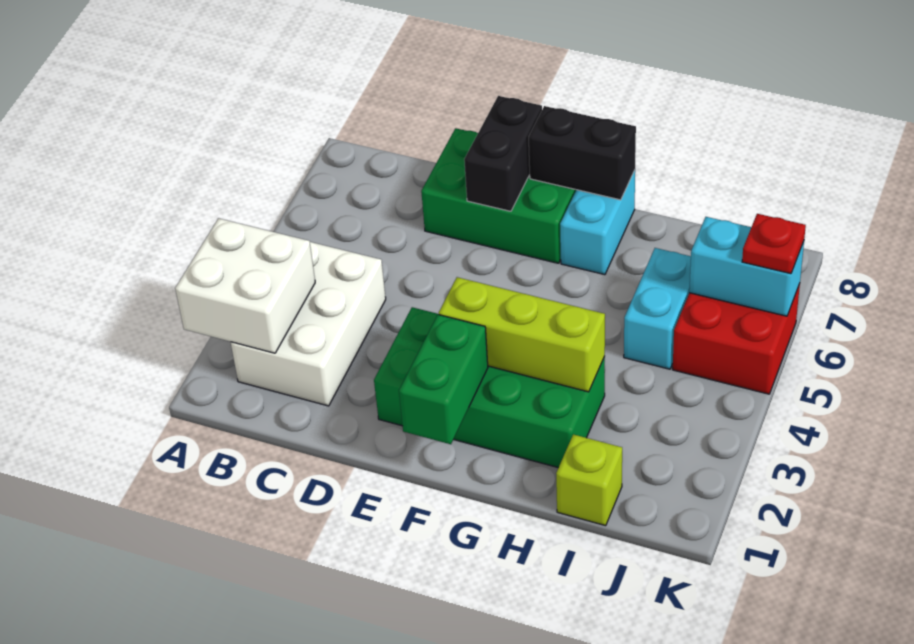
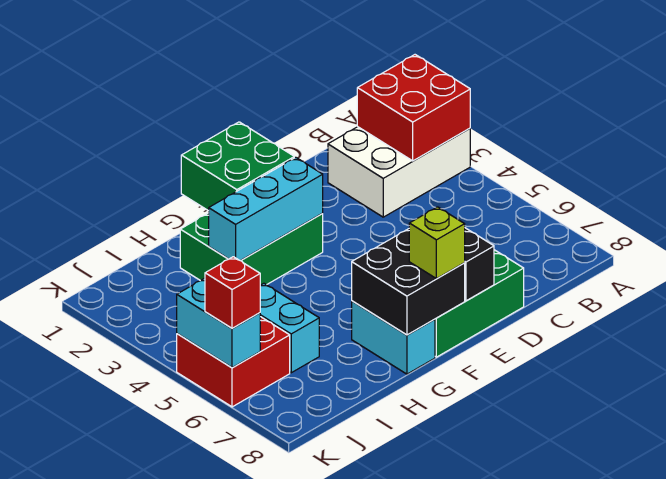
white brick A2:B3 level 2 -> red brick A2:B3 level 2
white brick B2:C4 level 1 -> white brick A2:C3 level 1
green brick E2:H3 level 1 -> green brick F2:H3 level 1
green brick F1:F2 level 2 -> green brick F1:G2 level 2
lime brick F3:H3 level 2 -> cyan brick F3:H3 level 2
black brick F8:G8 level 2 -> black brick F7:G8 level 2
lime brick I1 level 1 -> lime brick F8 level 3
cyan brick J6:K6 level 2 -> cyan brick K5:K6 level 2
red plate K6 level 3 -> red brick K6 level 3

